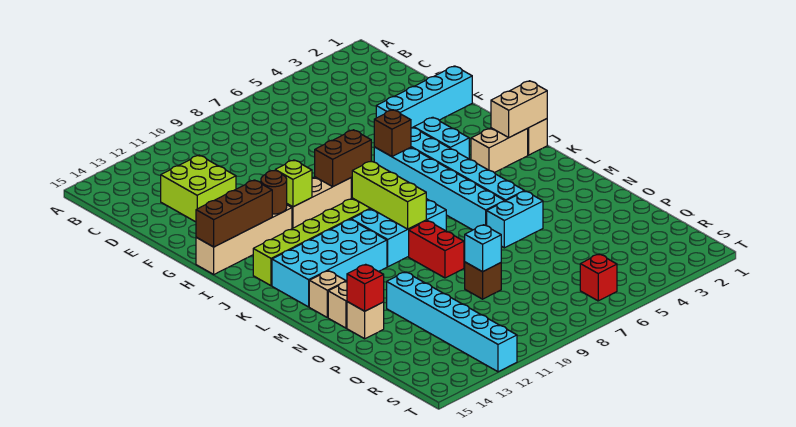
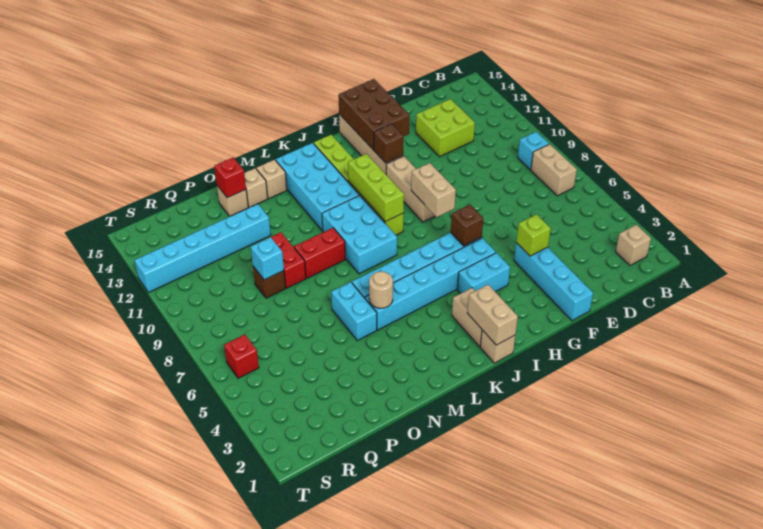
none -> tan brick B2 level 1
none -> tan brick B7:B8 level 1
none -> cyan brick B9 level 1
brown brick H8:H9 level 2 -> tan brick H8:H9 level 2
lime brick H11 level 2 -> lime brick F4 level 2
brown round brick H12 level 2 -> brown brick H12 level 2
brown brick H13:H15 level 2 -> brown brick G13:H15 level 2
lime brick J9:L9 level 2 -> lime brick J9:J11 level 2
none -> tan round brick M5 level 2
none -> red brick O9:O10 level 1

